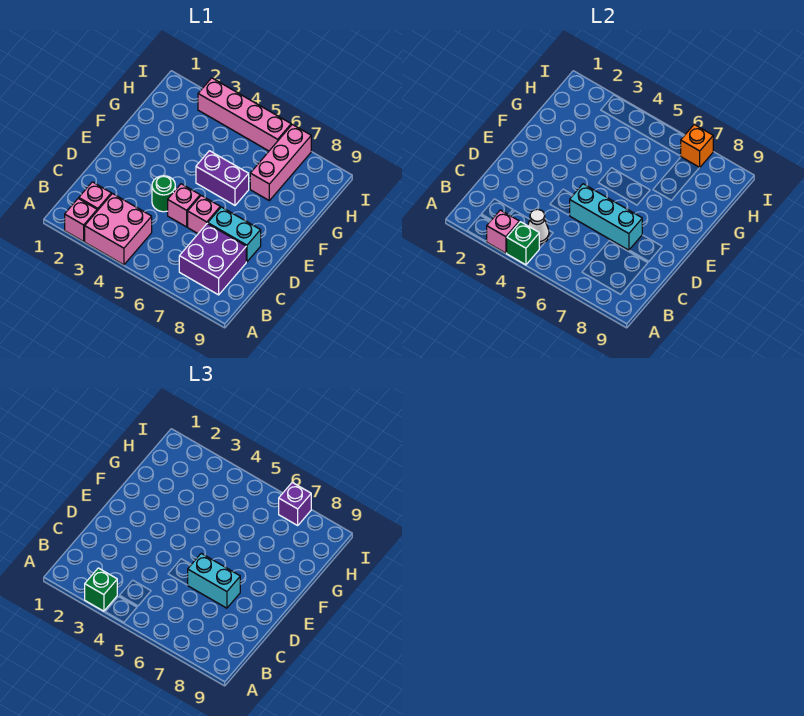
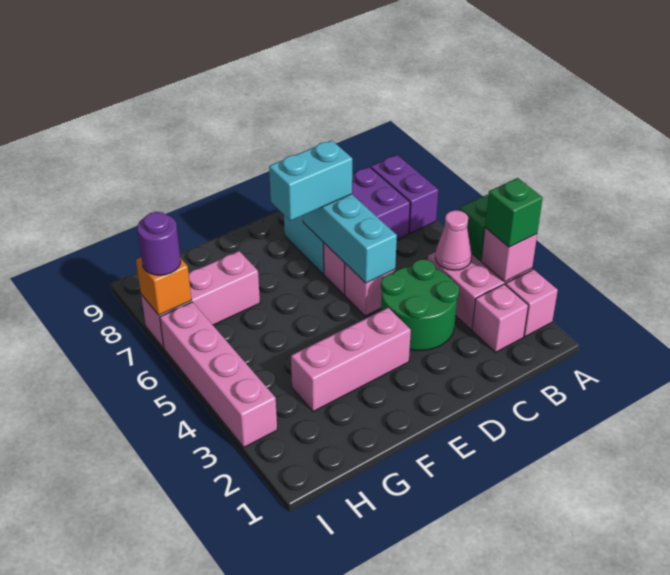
white cone B4 level 2 -> pink cone B4 level 2
green round brick D4 level 1 -> green round brick C3:D4 level 1
cyan brick D6:D7 level 3 -> cyan brick D7:E7 level 3
none -> pink brick E3:G3 level 1
purple brick F5:F6 level 1 -> purple brick A7:A8 level 1
purple brick I7 level 3 -> purple round brick I7 level 3

